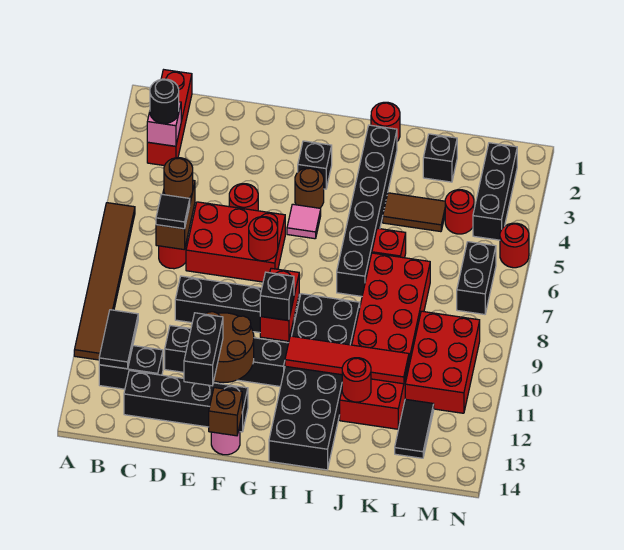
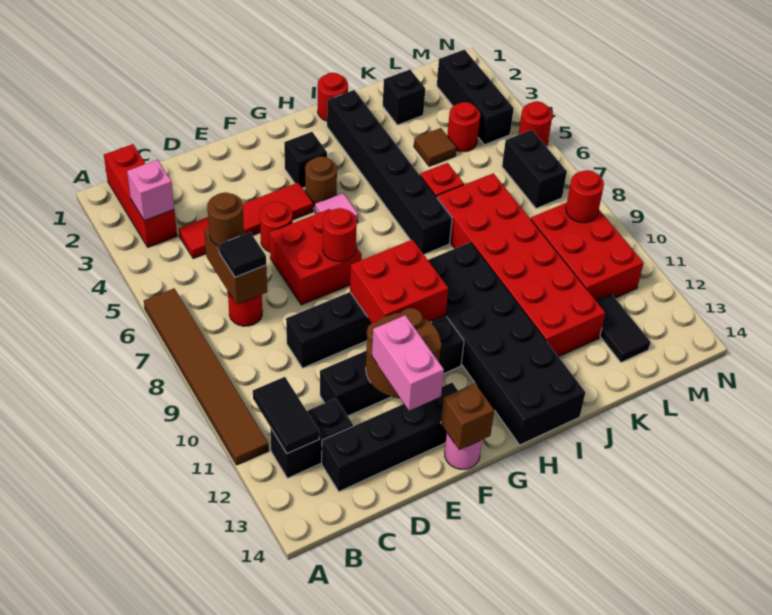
black round brick B3 level 3 -> none
red brick D6:F7 level 1 -> red brick E6:F7 level 1
black brick E12:E13 level 3 -> pink brick E12:E13 level 3
red brick G9:G10 level 2 -> red brick F9:G10 level 2
black brick G10 level 3 -> none
red tile H11:K11 level 2 -> red tile C4:F4 level 1
brown tile J4:K4 level 1 -> brown tile K4 level 1
red round brick J12 level 2 -> red round brick M9 level 2

